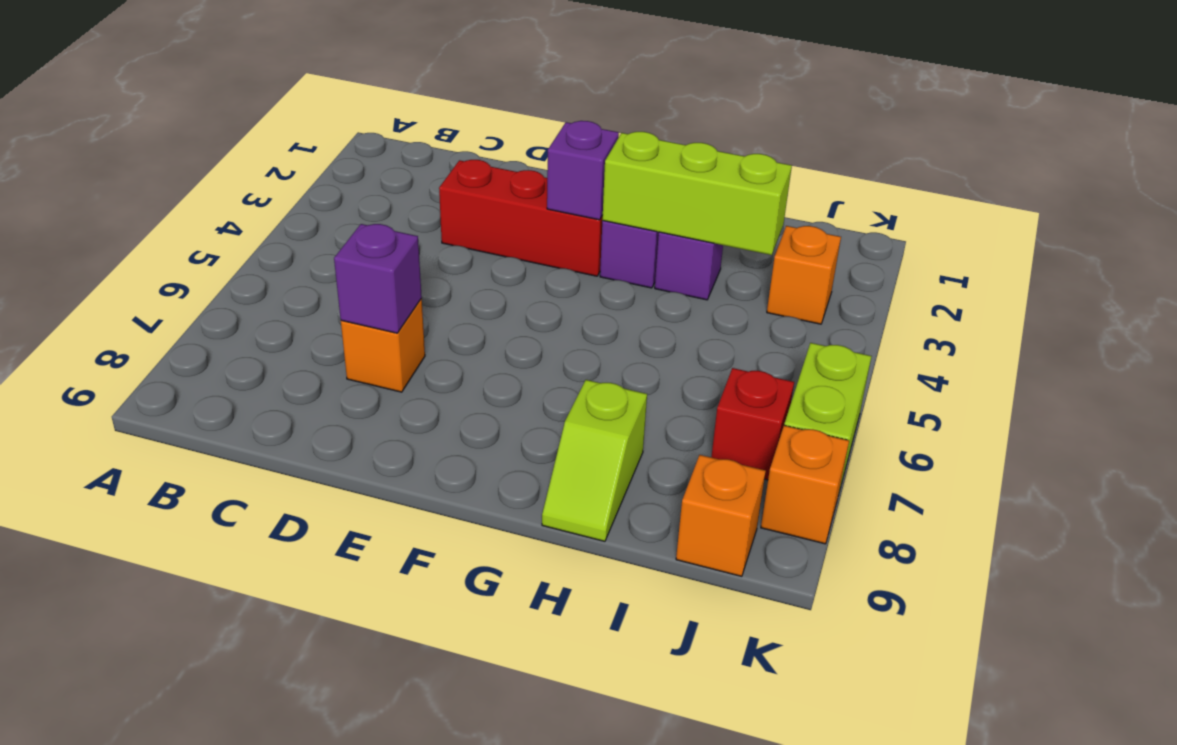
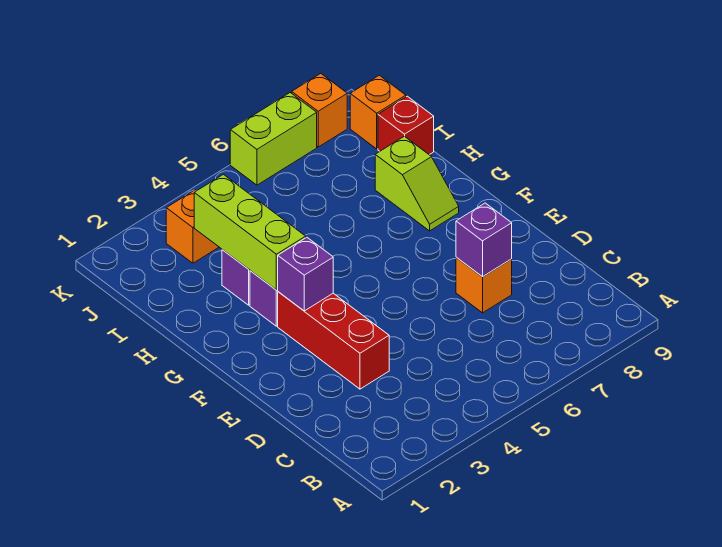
lime slope H8:H9 level 1 top 8 -> lime slope G8:H8 level 1 top H
red brick J7 level 1 -> red brick I9 level 1

